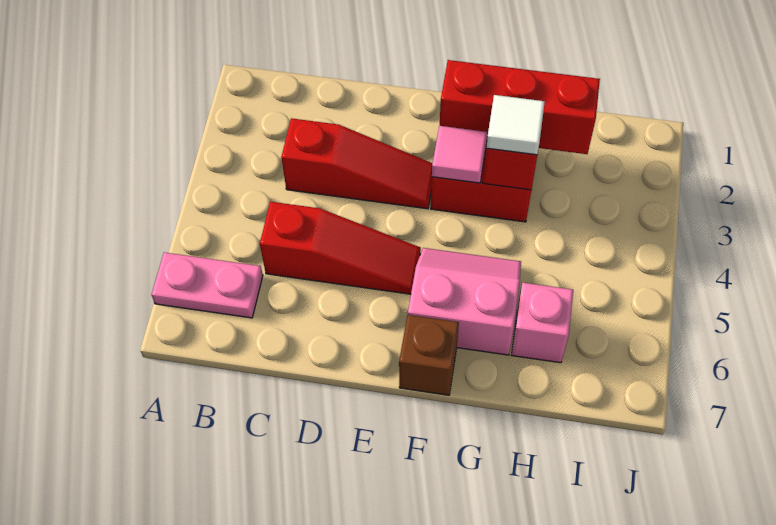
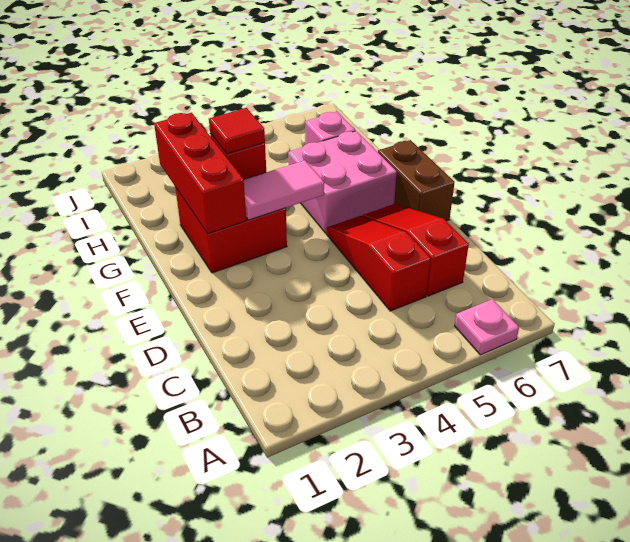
pink plate A6:B6 level 1 -> pink plate A6 level 1
red slope C3:E3 level 1 top C -> red slope C6:E6 level 1 top C
pink tile F3 level 2 -> pink tile F3:F4 level 2
pink slope F5:G6 level 1 top 6 -> pink brick F5:G6 level 1
brown brick F7 level 1 -> brown brick E7:F7 level 1
white tile G3 level 3 -> red tile G3 level 3

